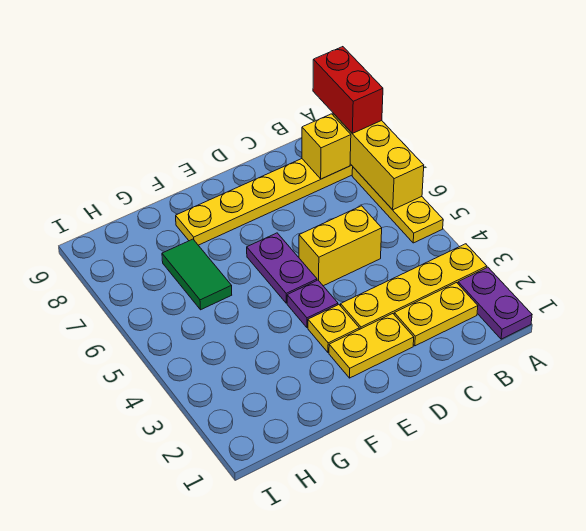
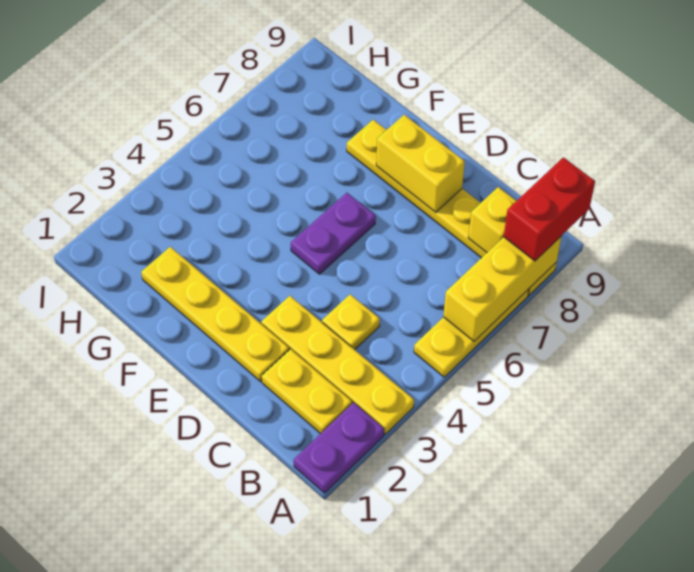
yellow brick C5:D5 level 1 -> yellow brick D8:E8 level 2
yellow plate D2:E2 level 1 -> yellow plate D2:G2 level 1
yellow plate E3 level 1 -> yellow plate C4 level 1
purple plate E4 level 1 -> none
green tile G6:G7 level 1 -> none

